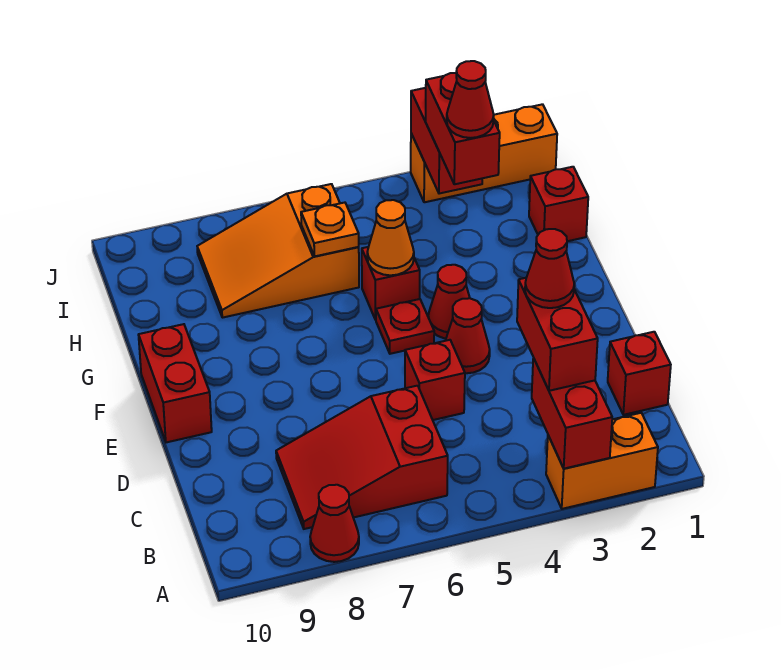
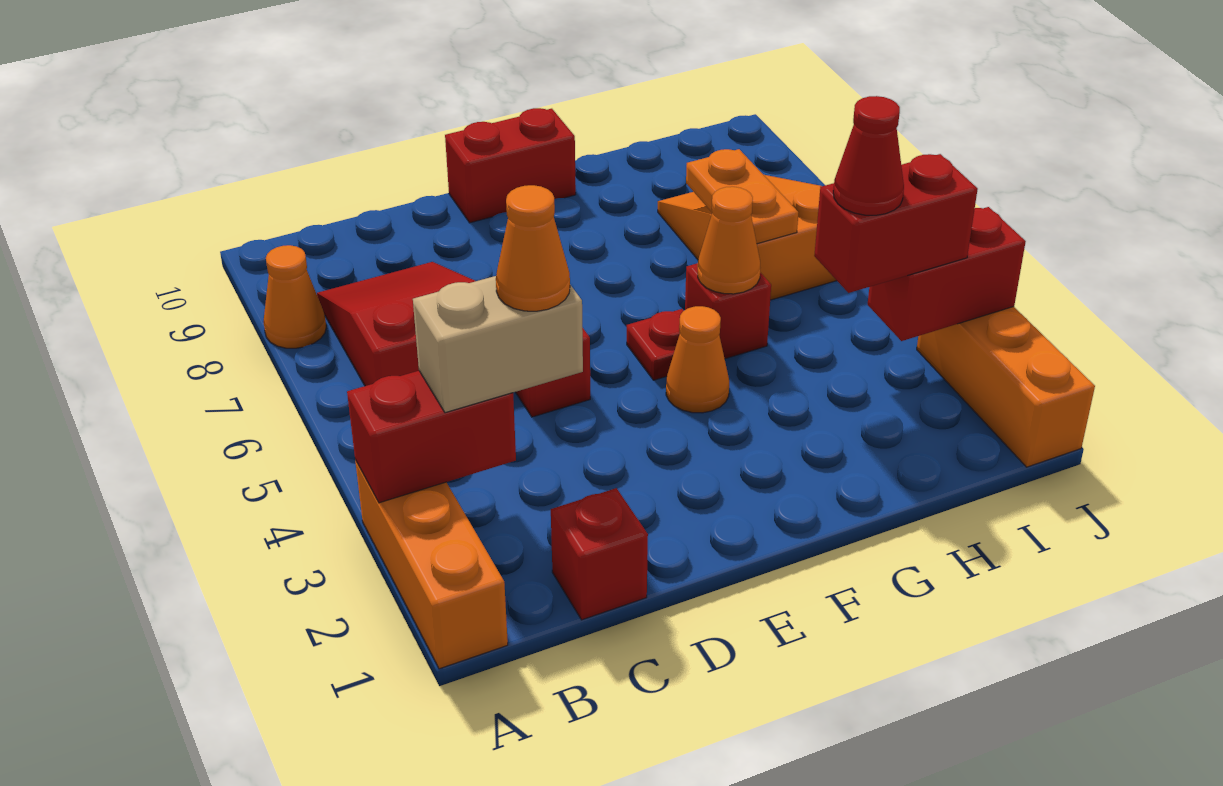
orange brick A2:A3 level 1 -> orange brick A1:A3 level 1
red cone A8 level 1 -> orange cone A8 level 1
red brick B3:C3 level 3 -> tan brick B3:C3 level 3
red cone C3 level 4 -> orange cone C3 level 4
red cone E4 level 1 -> none
red cone F4 level 1 -> orange cone F4 level 1
red brick H1 level 1 -> none
orange plate H6 level 2 -> orange plate H6:H7 level 2

